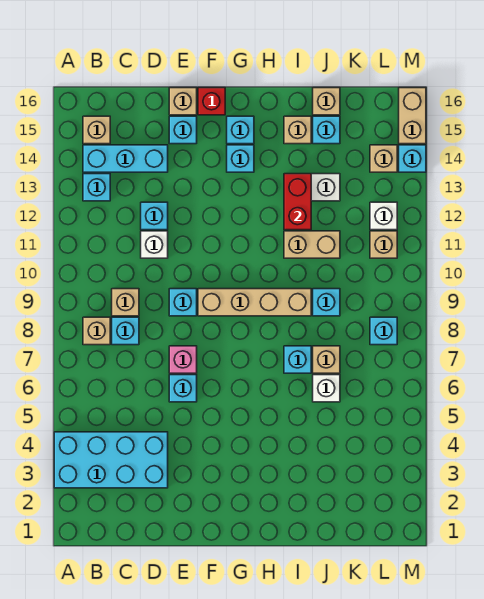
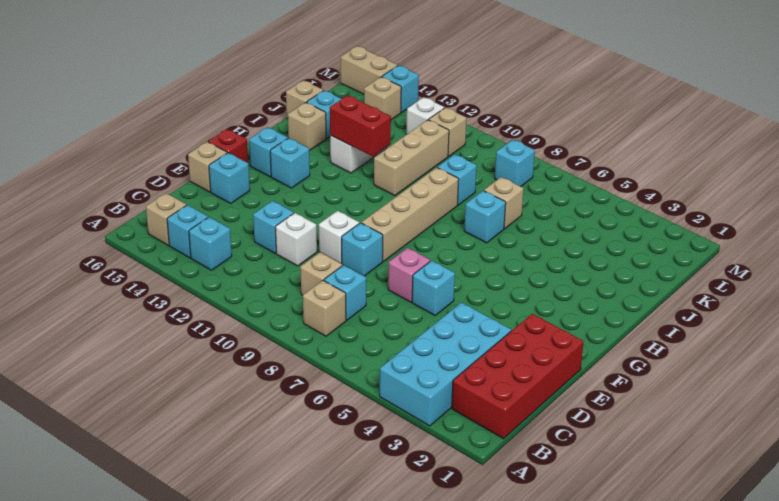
none -> red brick B1:E2 level 1
cyan brick B14:D14 level 1 -> cyan brick B14 level 1
tan brick I11:J11 level 1 -> tan brick I11:K11 level 1
white brick J6 level 1 -> white brick E10 level 1

